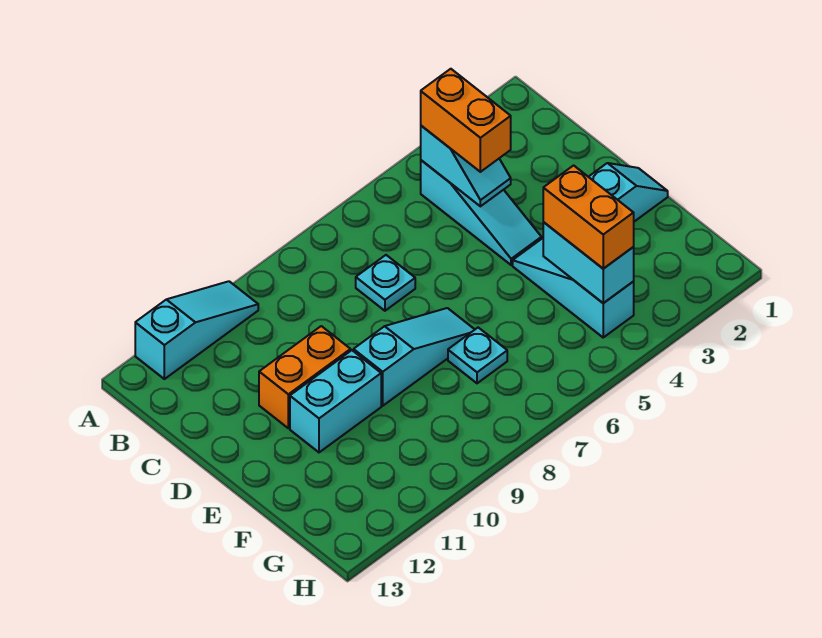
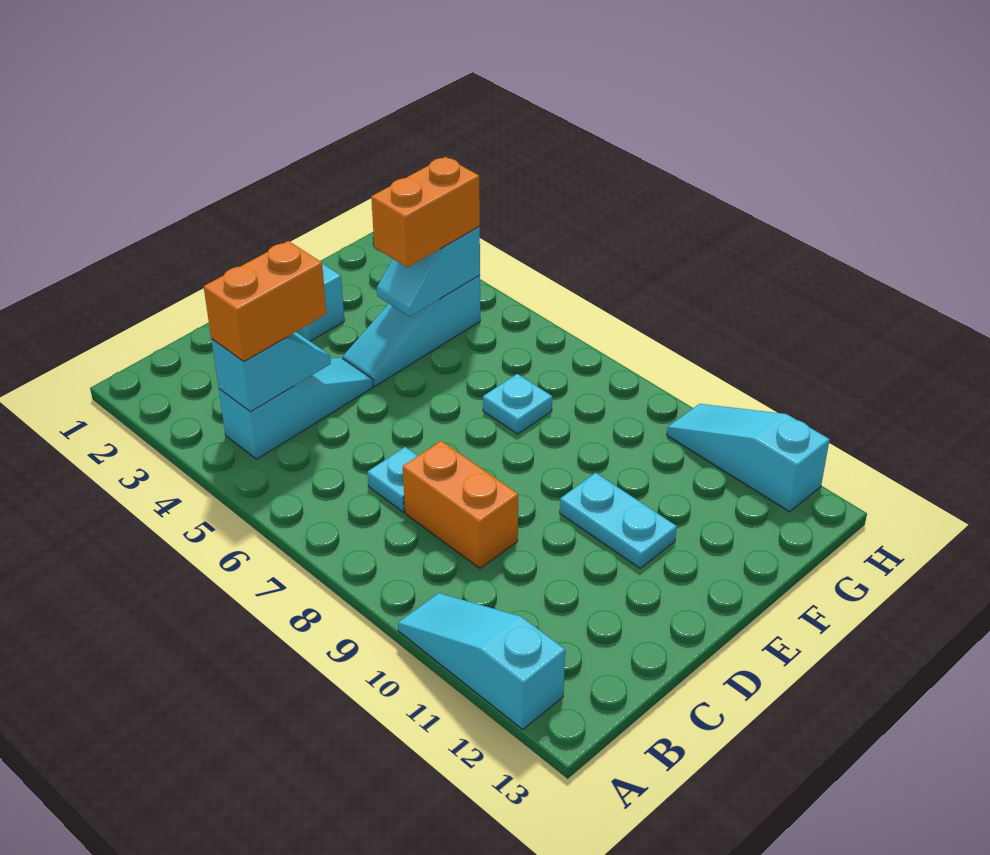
orange brick D10:D11 level 1 -> orange brick C8:C9 level 1
cyan slope E7:E9 level 1 top 9 -> cyan slope H10:H12 level 1 top 12
cyan brick E10:E11 level 1 -> cyan plate E10:E11 level 1
cyan brick F4:G4 level 2 -> cyan slope F4:G4 level 2 top G

